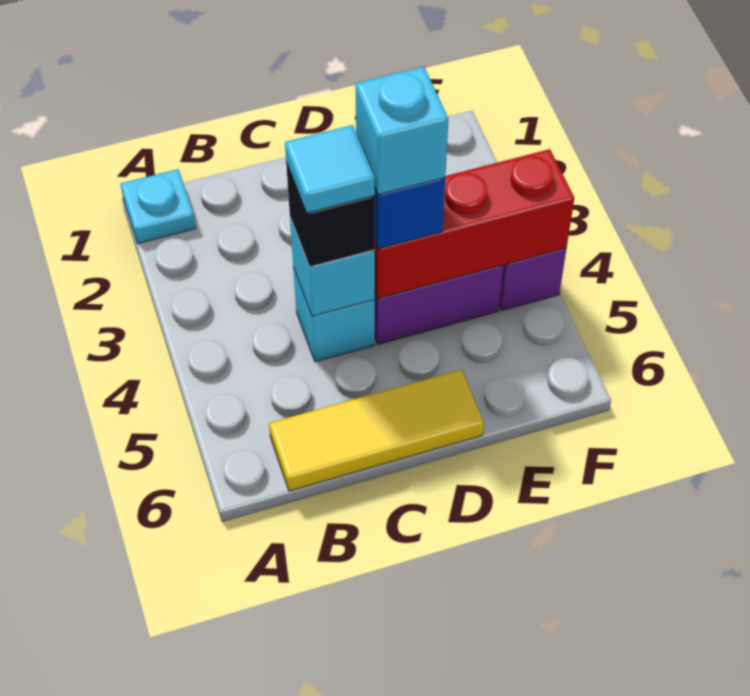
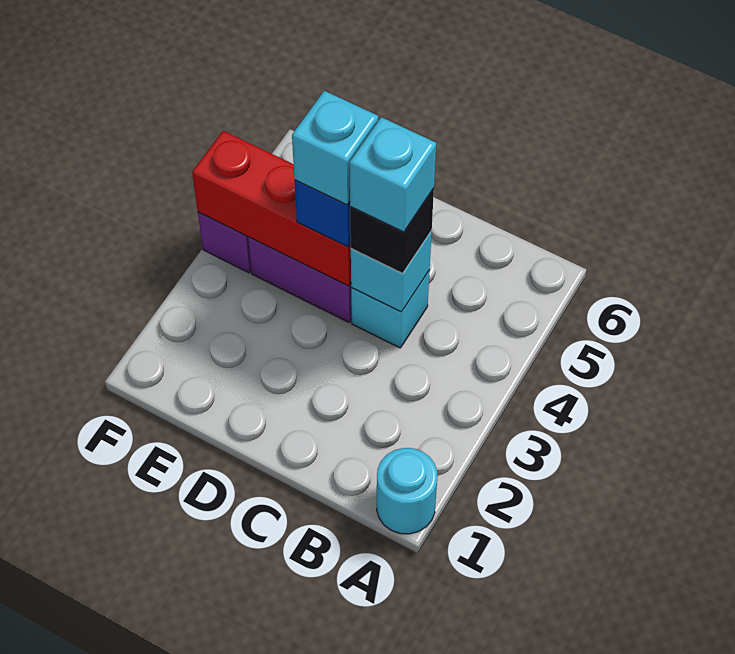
cyan plate A1 level 1 -> cyan round brick A1 level 1
yellow tile B6:D6 level 1 -> none
cyan tile C4 level 4 -> cyan brick C4 level 4

